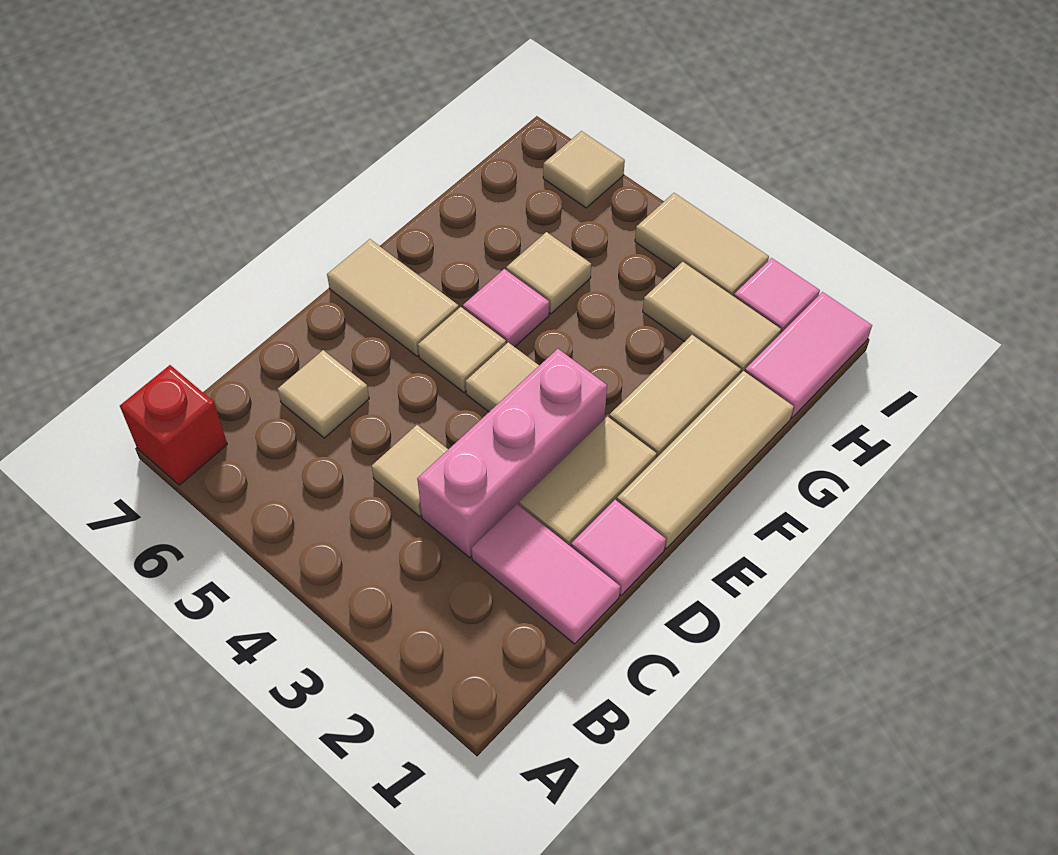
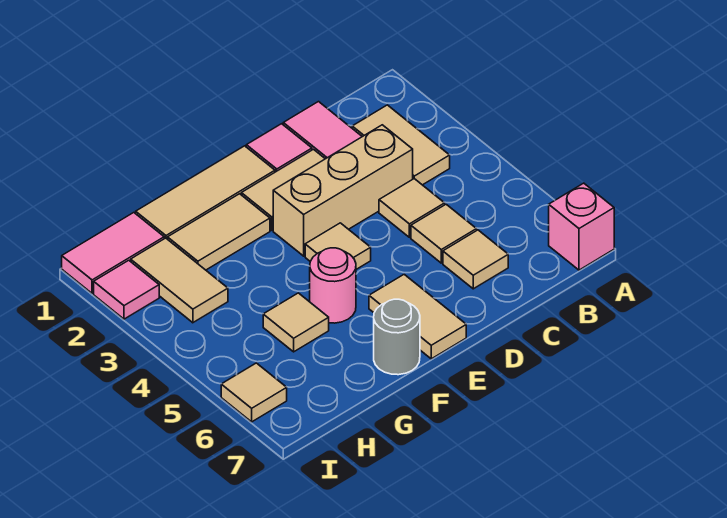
red brick A7 level 1 -> pink brick A7 level 1
pink brick C3:E3 level 1 -> tan brick C3:E3 level 1
tan tile E5 level 1 -> tan tile C5 level 1
pink tile F5 level 1 -> pink round brick F5 level 1
none -> grey round brick F7 level 1
tan tile I3:I4 level 1 -> tan tile B2:B3 level 1

